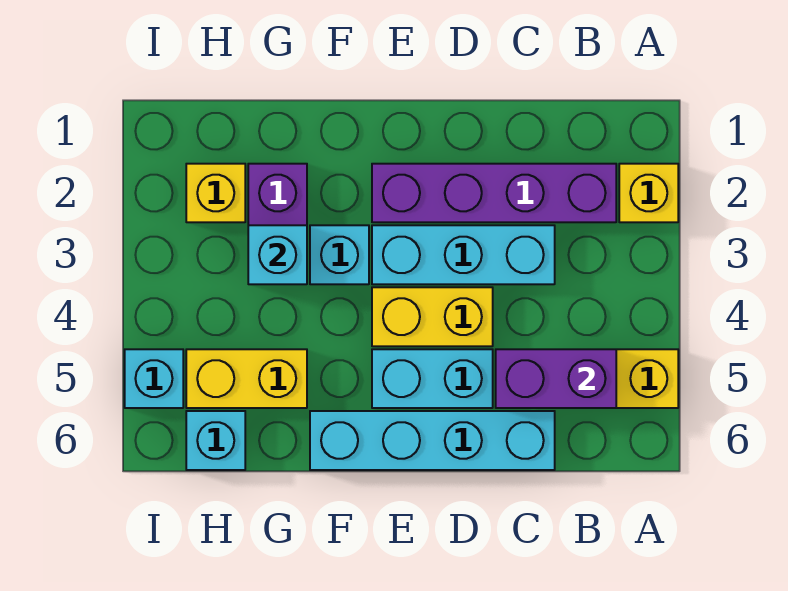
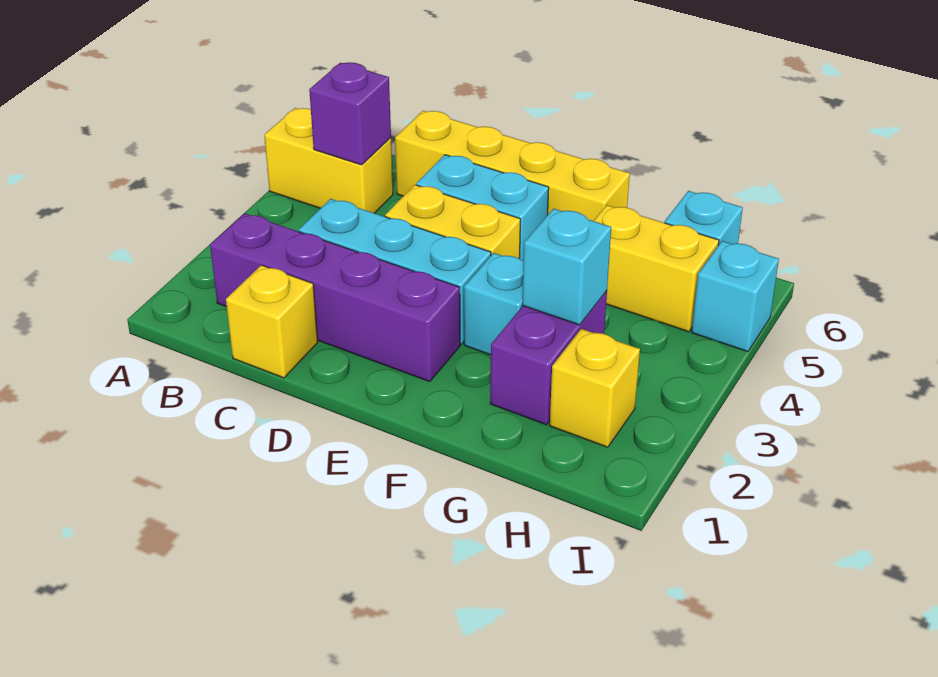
yellow brick A2 level 1 -> yellow brick C1 level 1
purple brick B5:C5 level 2 -> purple brick B5 level 2
cyan brick C6:F6 level 1 -> yellow brick C6:F6 level 1

